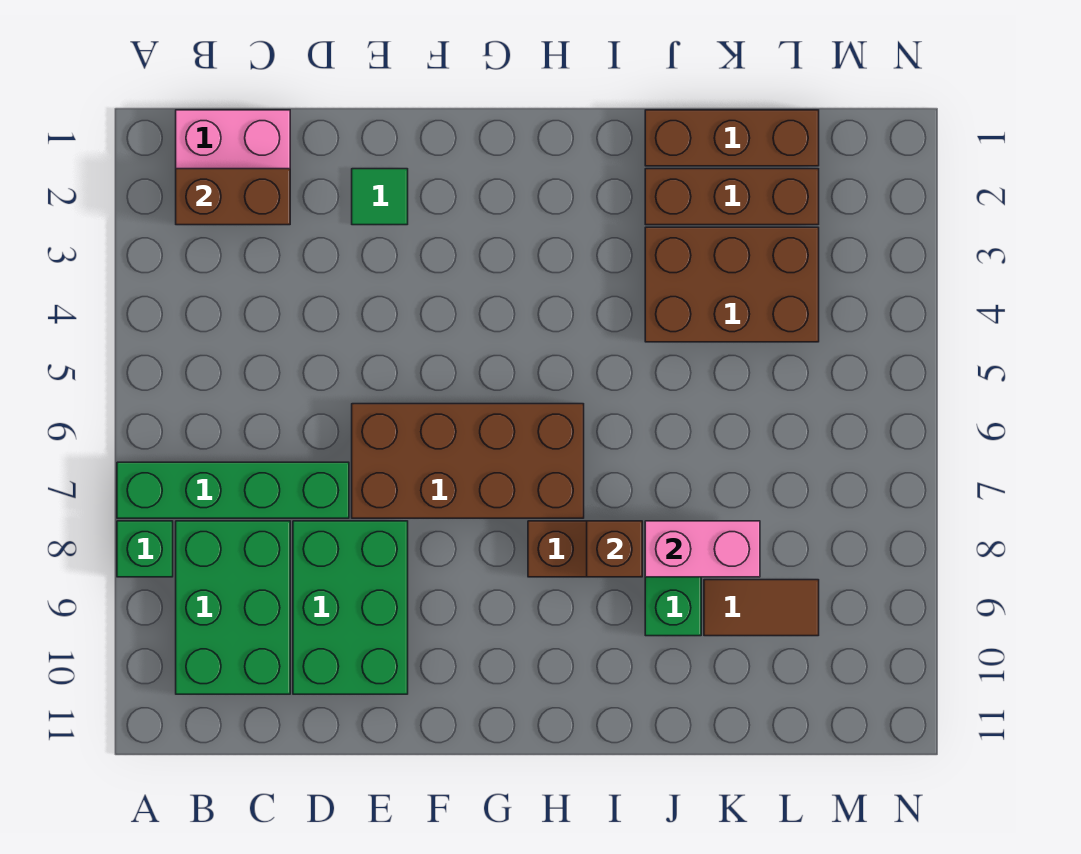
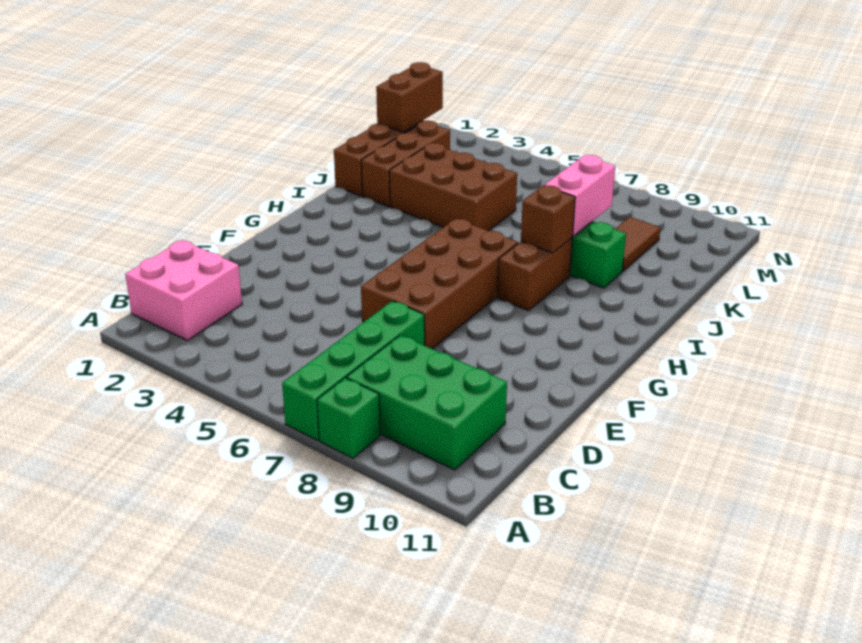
brown brick B2:C2 level 2 -> brown brick L1:M1 level 2
green brick D8:E10 level 1 -> none
green tile E2 level 1 -> none
brown brick J3:L4 level 1 -> brown brick J3:K5 level 1

